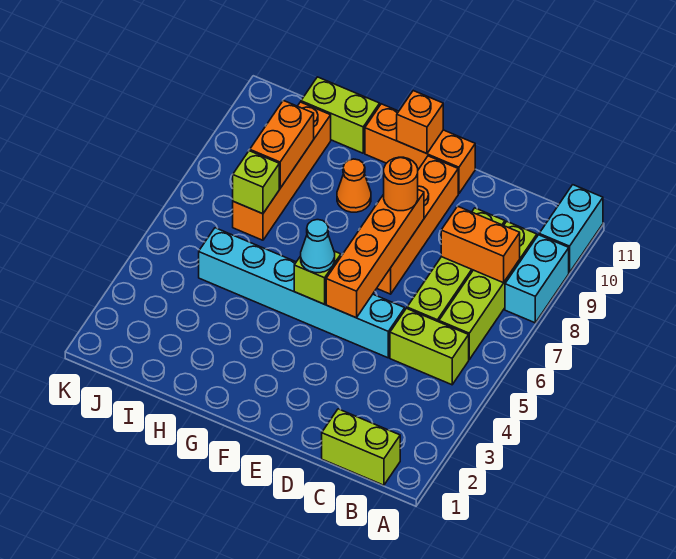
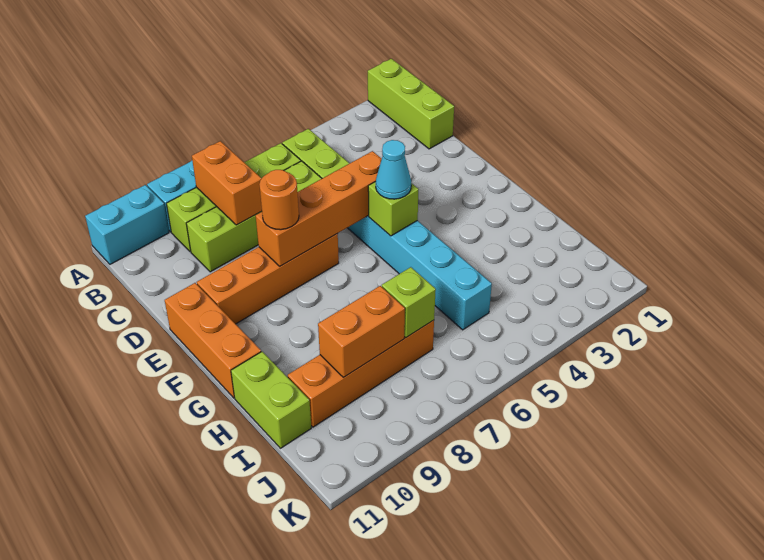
lime brick B1:C1 level 1 -> lime brick A1:C1 level 1
orange brick F11 level 2 -> none
orange cone G9 level 1 -> none

